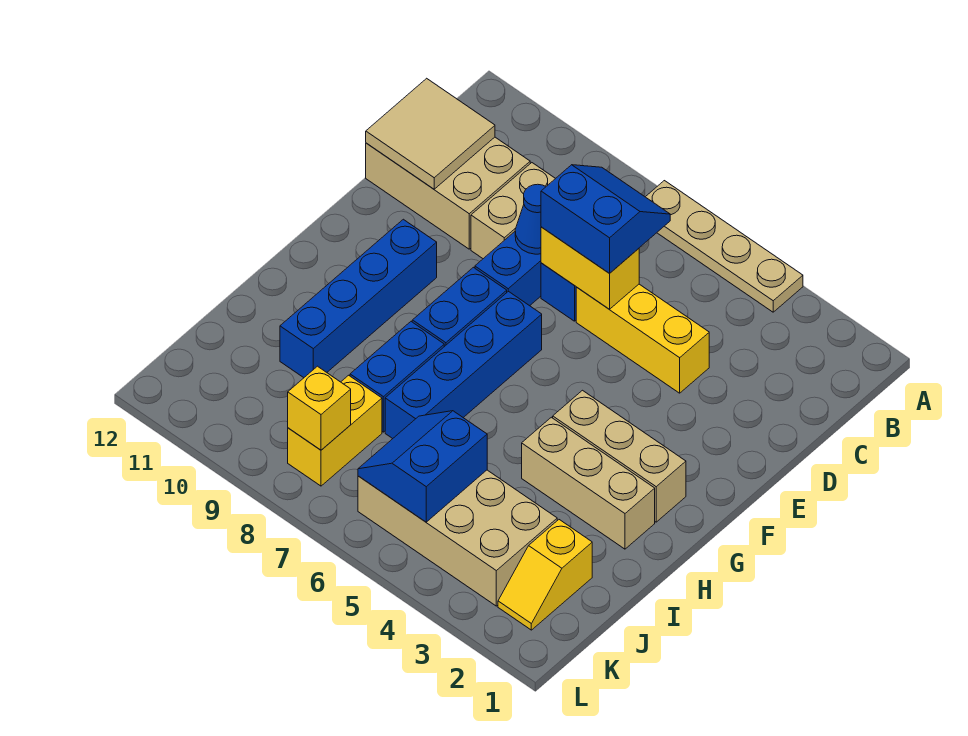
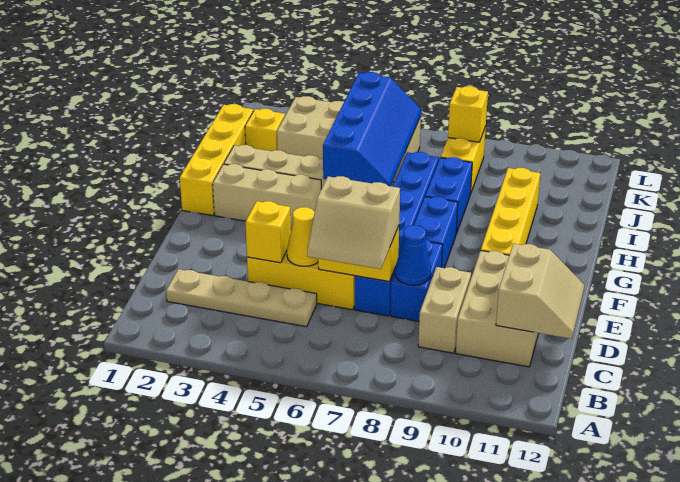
tan plate A4:A7 level 1 -> tan plate C2:C5 level 1
blue slope C6:D7 level 3 top D -> tan slope C6:D7 level 3 top D
tan brick C10:D12 level 1 -> tan brick C10:E11 level 1
tan tile C11:D12 level 2 -> tan slope C11:D12 level 2 top 11
none -> yellow brick D4 level 2
none -> yellow cone D5 level 2
blue brick F10:I10 level 1 -> yellow brick F10:I10 level 1
none -> yellow brick G1:J1 level 1
blue slope J5:K6 level 2 top 5 -> blue slope H5:K6 level 2 top 5

